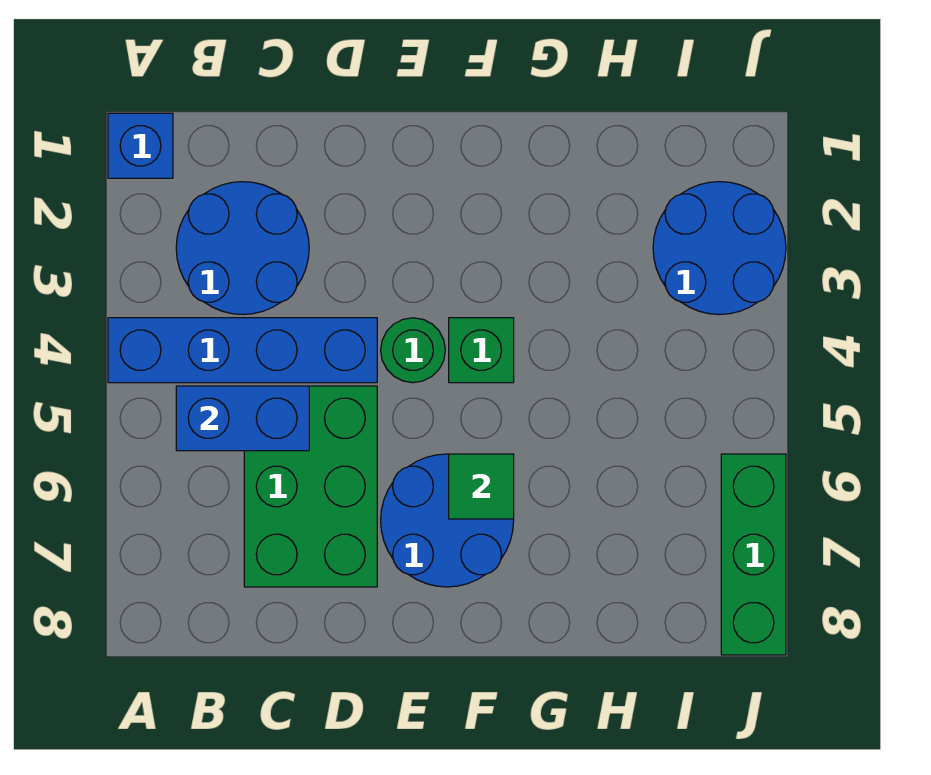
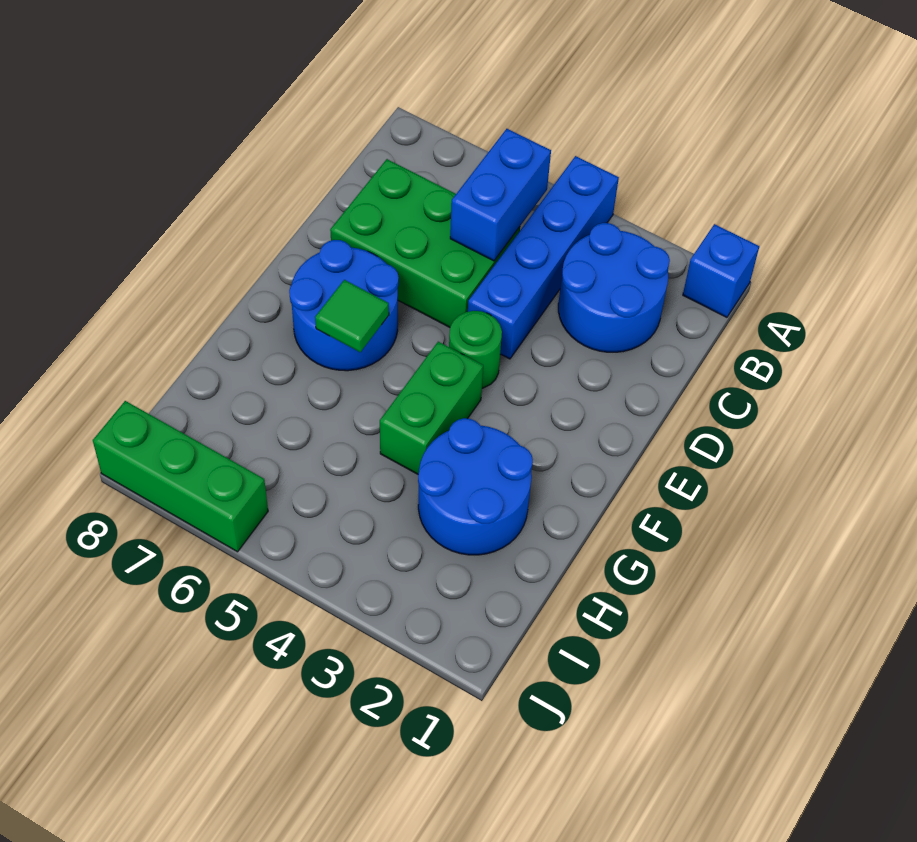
green brick F4 level 1 -> green brick F4:G4 level 1
blue round brick I2:J3 level 1 -> blue round brick G2:H3 level 1

